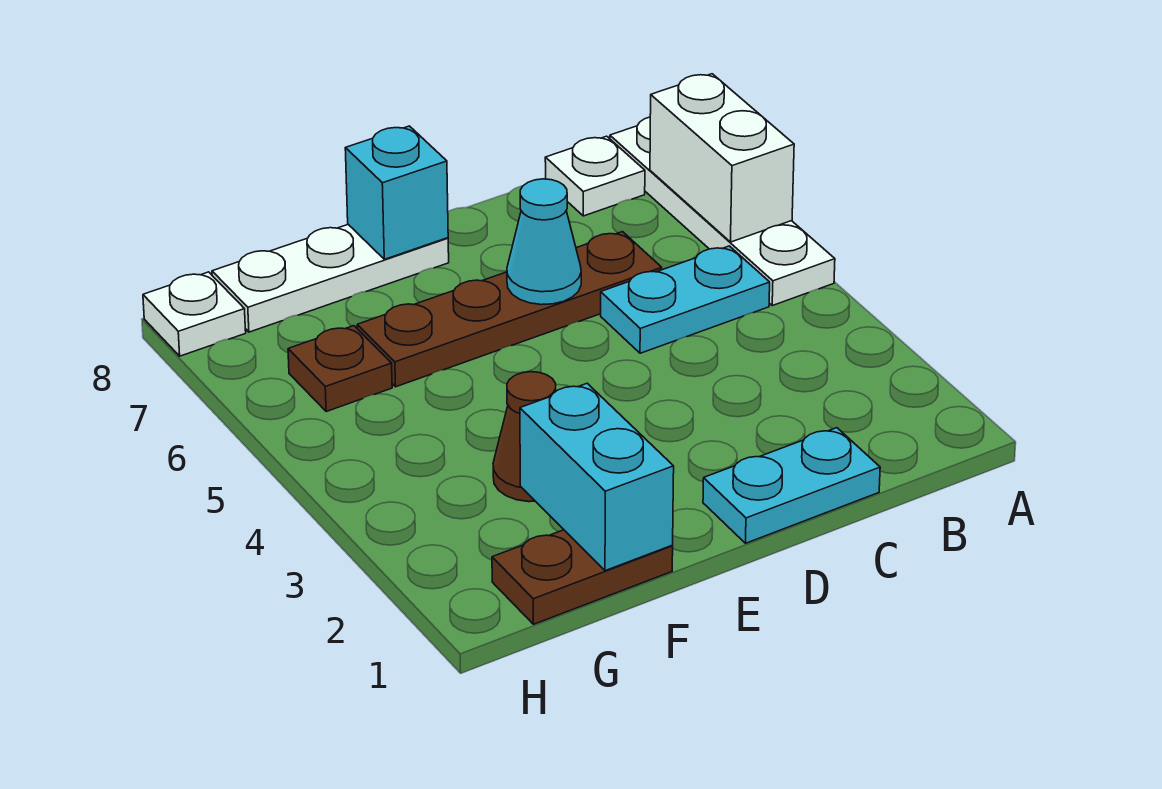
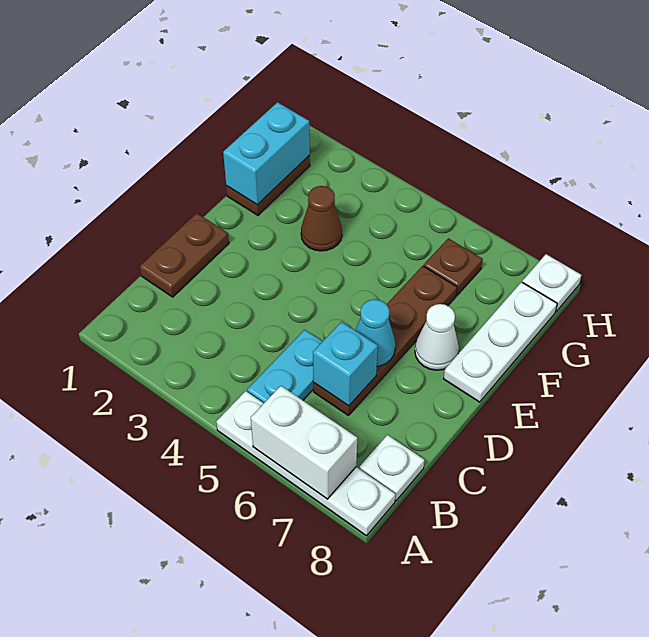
cyan plate C1:D1 level 1 -> brown plate C1:D1 level 1
none -> white cone E7 level 1
cyan brick E8 level 2 -> cyan brick C6 level 2
cyan brick F1:F2 level 2 -> cyan brick F1:G1 level 2

